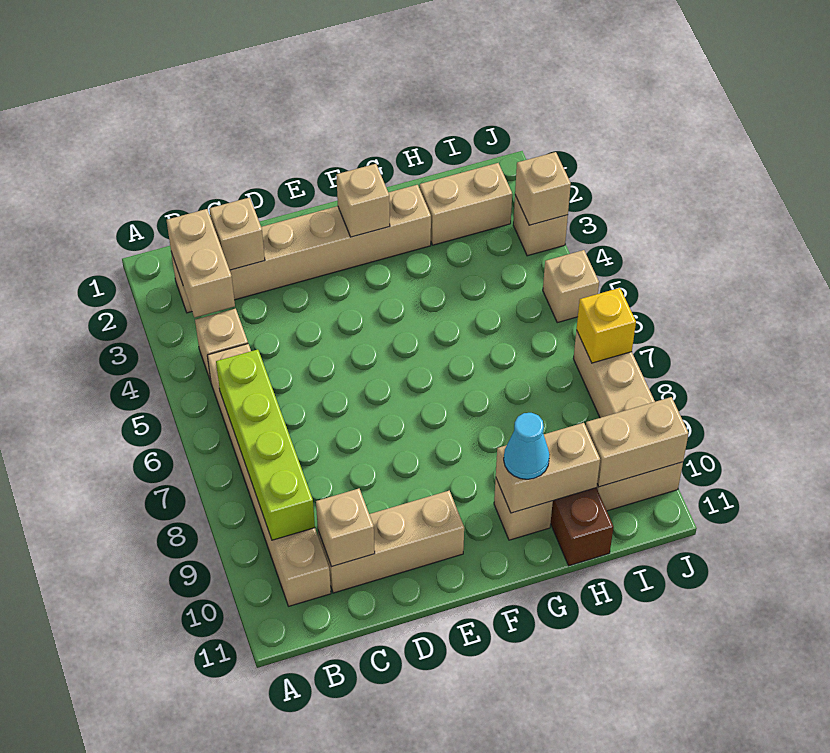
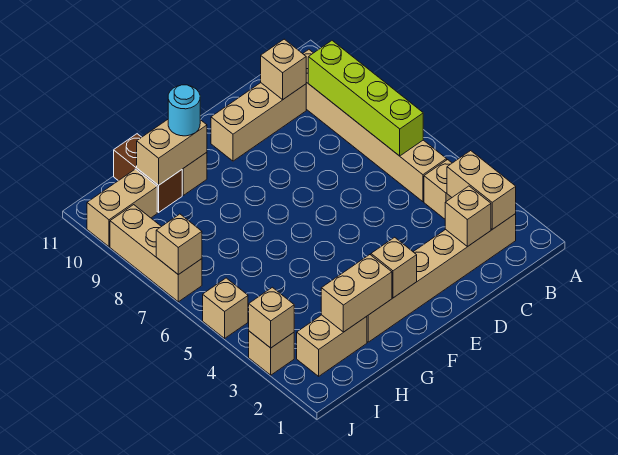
cyan cone G10 level 3 -> cyan round brick G10 level 3
tan brick I10:J10 level 2 -> tan brick G2:H2 level 2
yellow brick J7 level 2 -> tan brick J7 level 2

